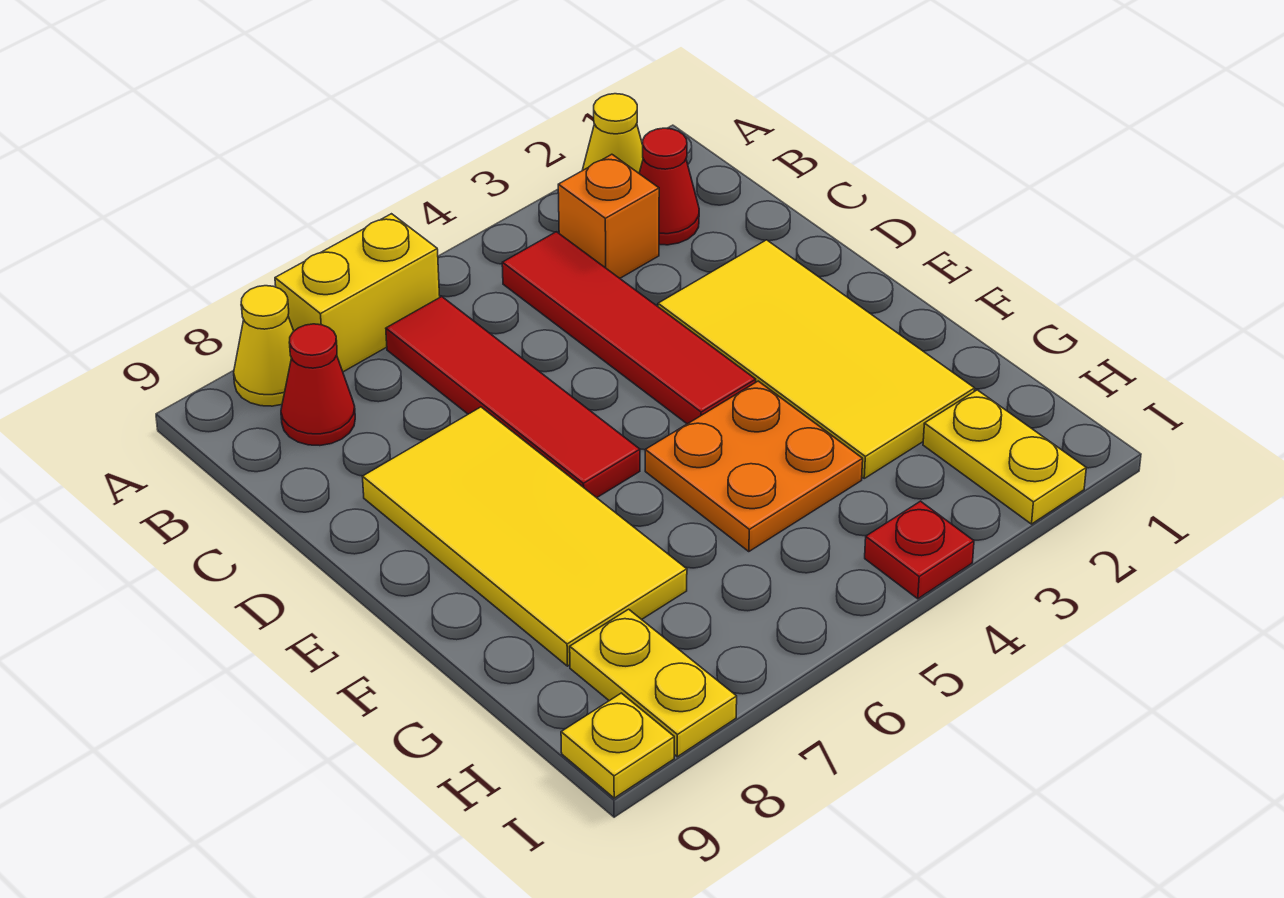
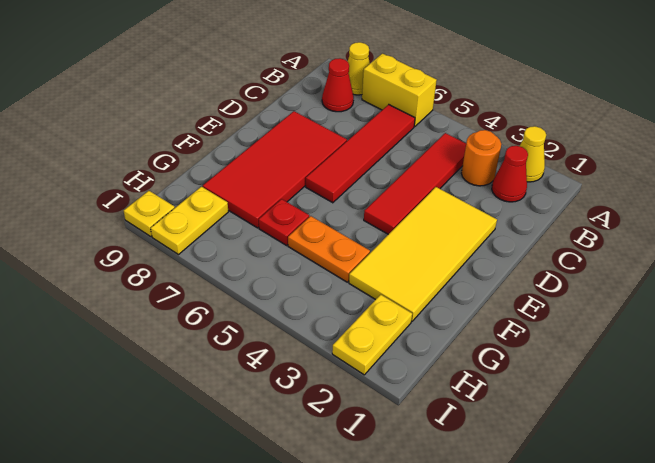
orange brick B3 level 1 -> orange round brick B3 level 1
yellow tile D7:G8 level 1 -> red tile D7:G8 level 1
orange plate F4:G5 level 1 -> orange plate G4:G5 level 1
red plate I4 level 1 -> red plate G6 level 1

